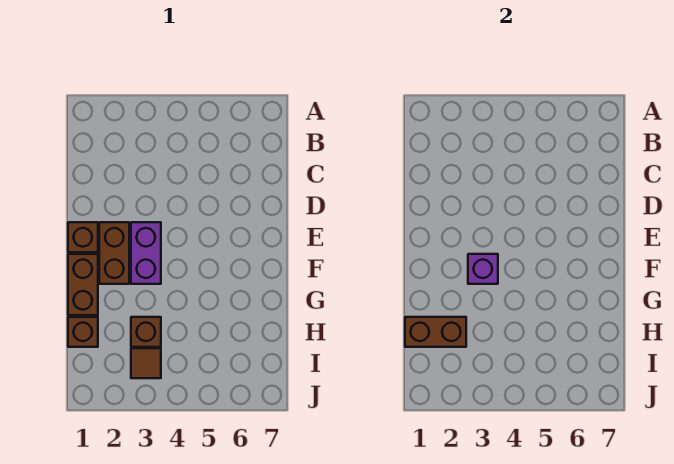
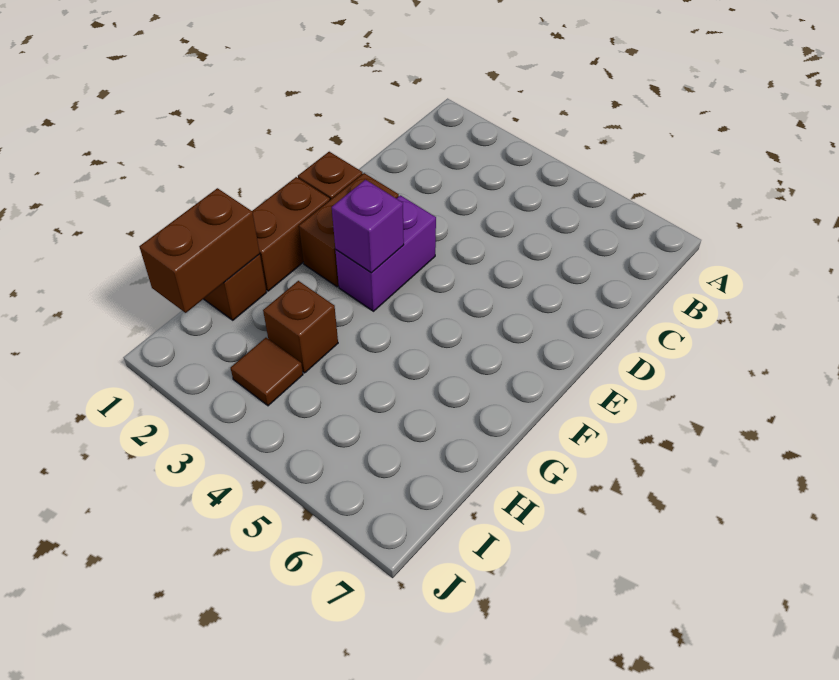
brown brick H1:H2 level 2 -> brown brick H1:I1 level 2

